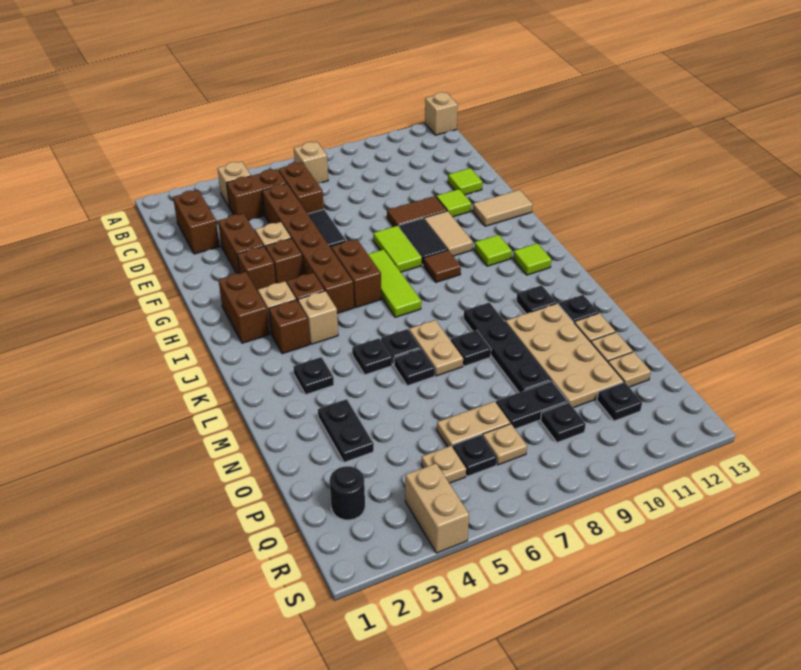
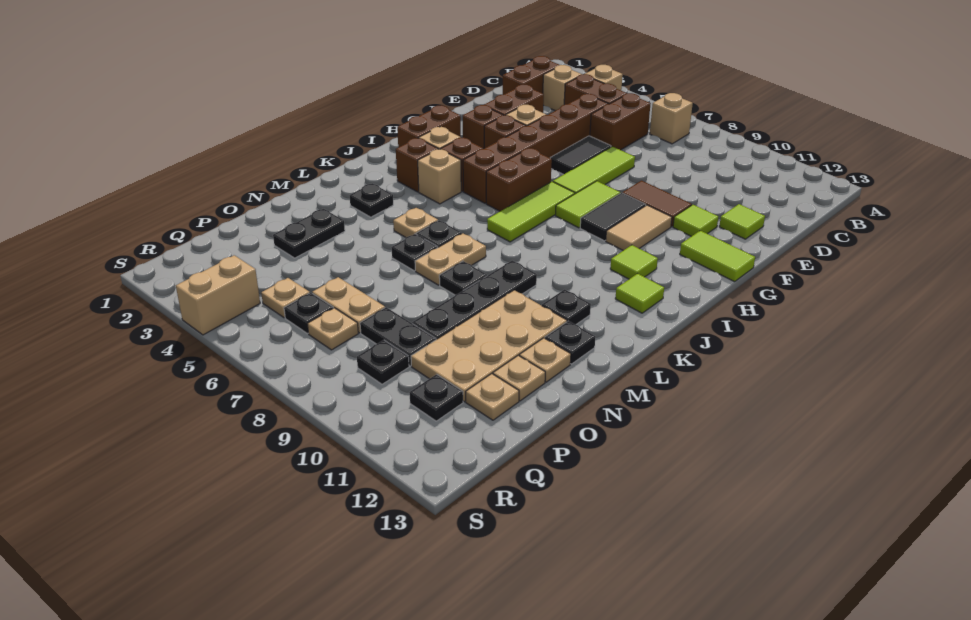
tan brick A13 level 1 -> tan brick C3 level 1
none -> lime tile E7:G7 level 1
tan tile G12:G13 level 1 -> lime tile G12:G13 level 1
brown tile I9 level 1 -> none
black plate L5 level 1 -> tan plate L5 level 1
black round brick Q2 level 1 -> none

